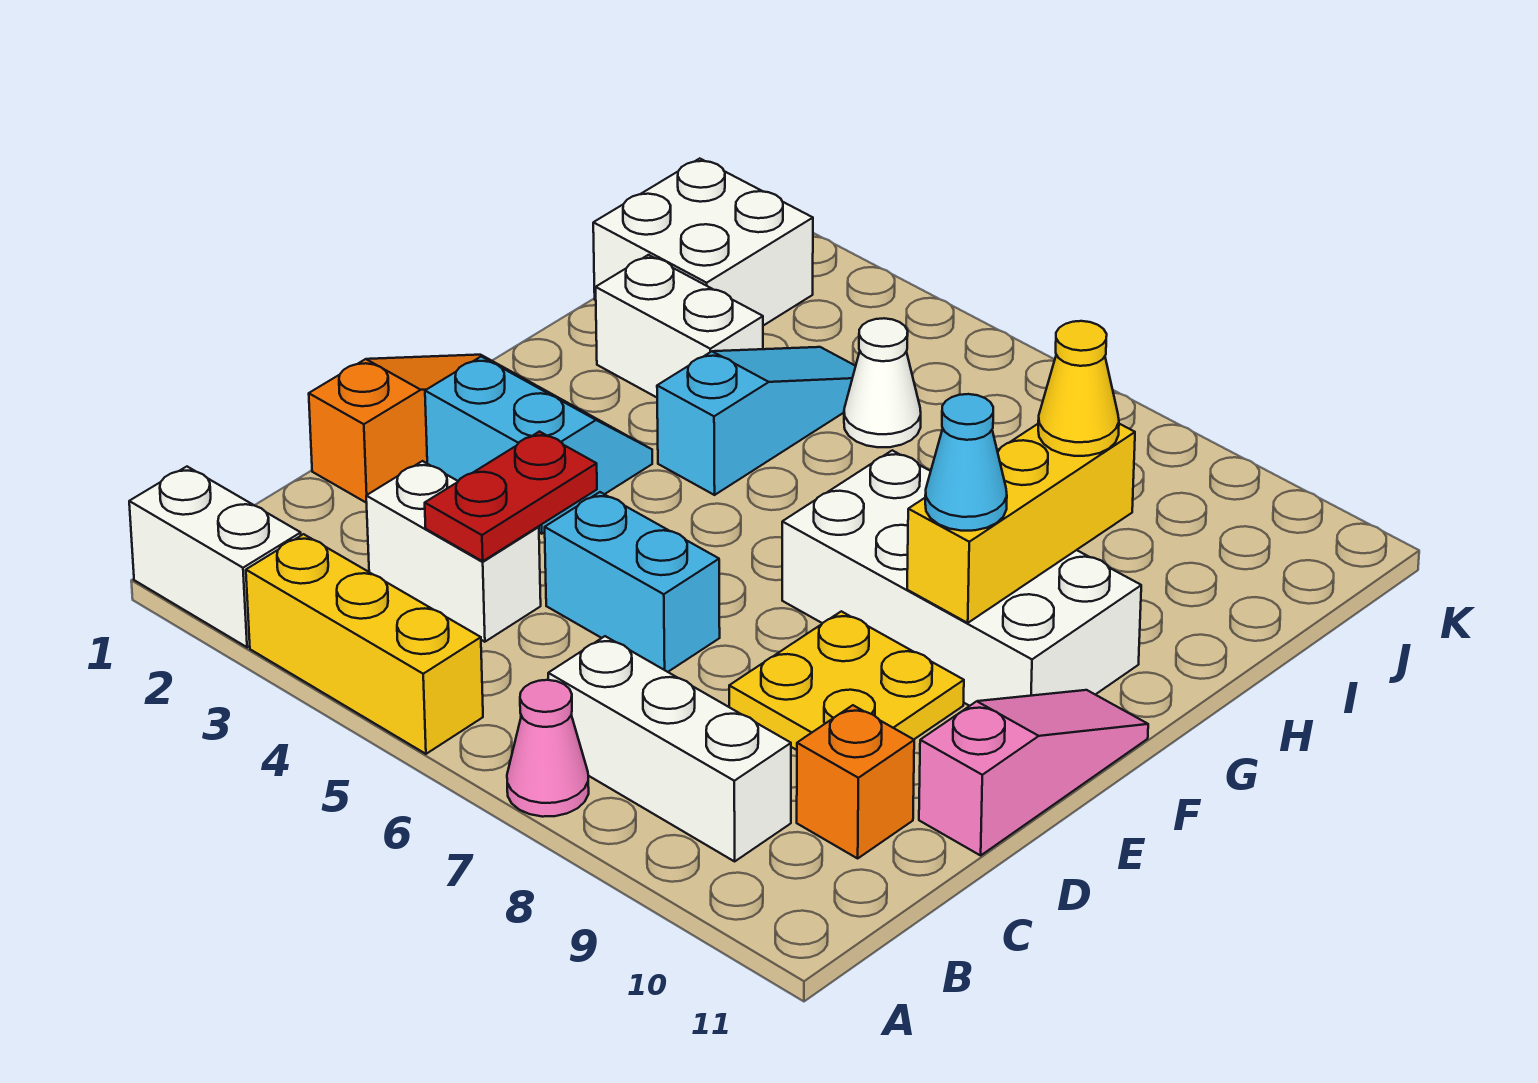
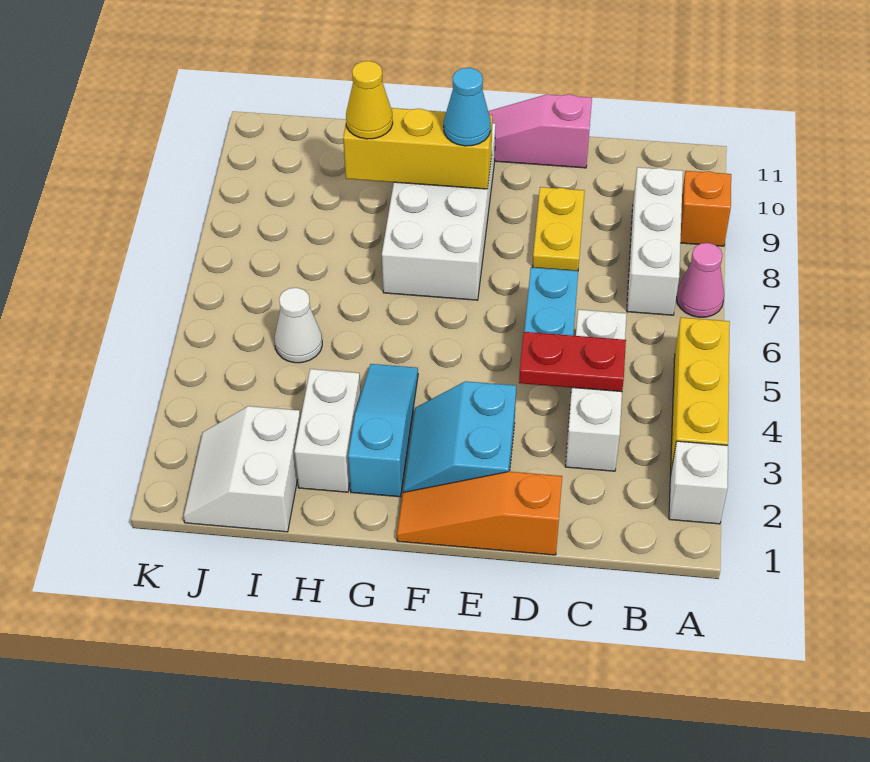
white brick A1:A2 level 1 -> white brick A2 level 1
white brick C3:C4 level 1 -> white brick C3:C5 level 1
orange brick C10 level 1 -> orange brick A9 level 1
yellow plate D8:E9 level 1 -> yellow plate D8:D9 level 1
cyan slope G4:I4 level 1 top G -> cyan slope G2:G4 level 1 top 2
white brick I1:J2 level 1 -> white slope I1:J2 level 1 top I

